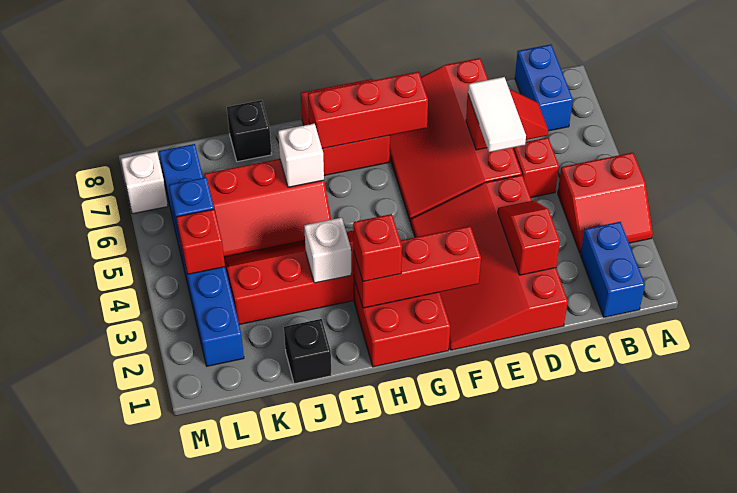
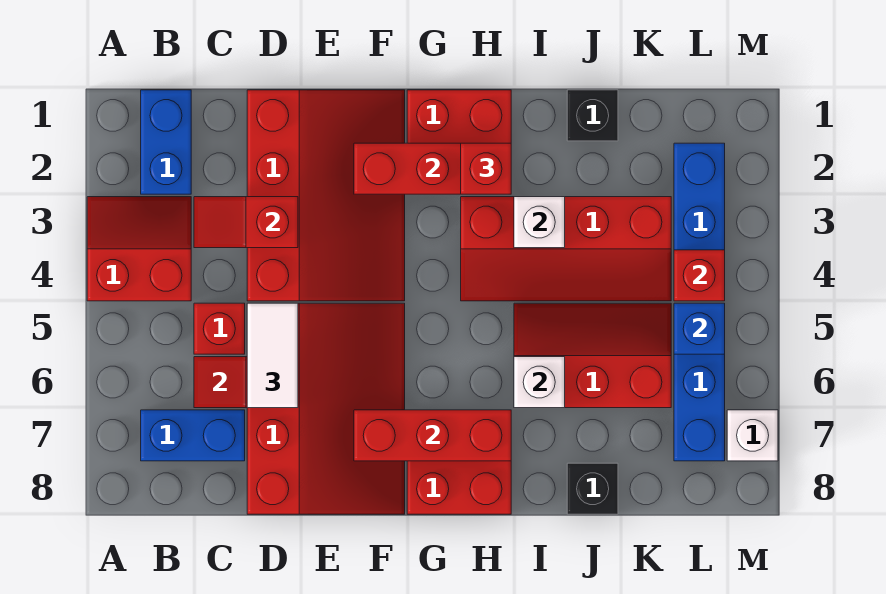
blue brick B7:B8 level 1 -> blue brick B7:C7 level 1
red slope D2:D3 level 2 top 2 -> red slope C3:D3 level 2 top D

